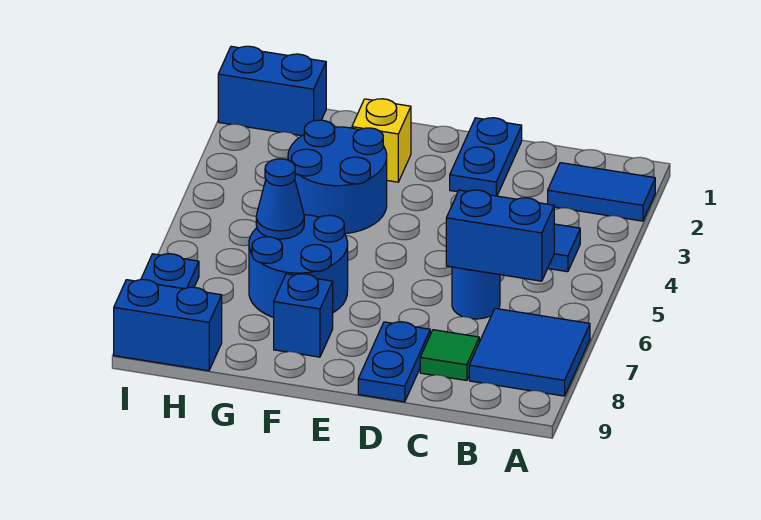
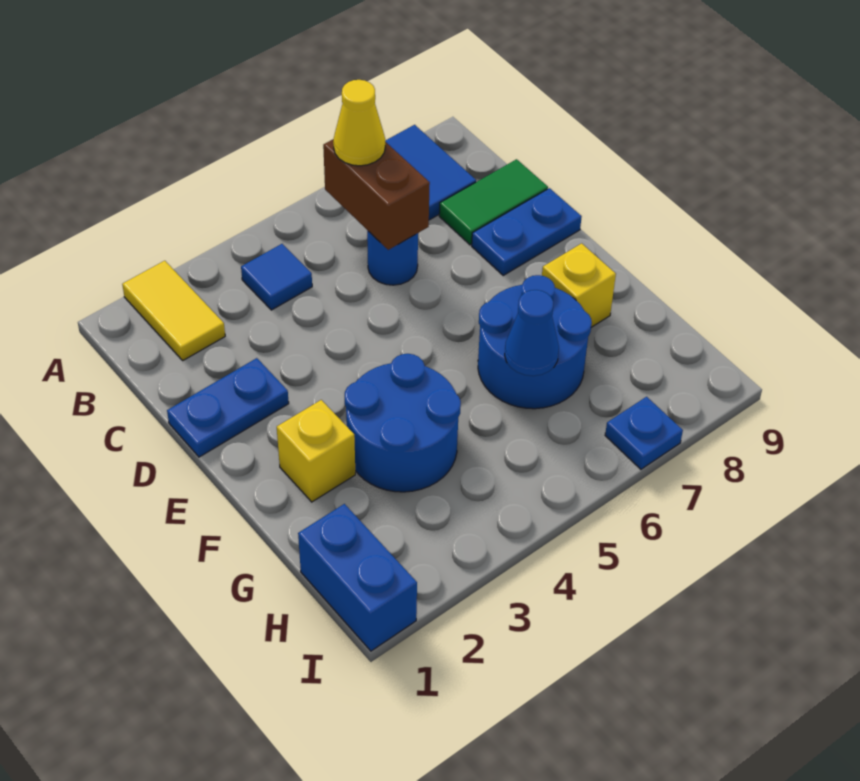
blue tile A2:B2 level 1 -> yellow tile A2:B2 level 1
blue brick B6:C6 level 2 -> brown brick B6:C6 level 2
none -> yellow cone B6 level 3
green tile C8 level 1 -> green tile C8:C9 level 1
blue brick F8 level 1 -> yellow brick F8 level 1
blue brick H9:I9 level 1 -> none

